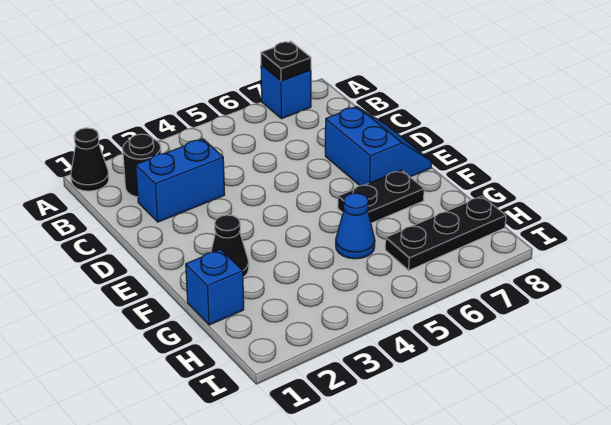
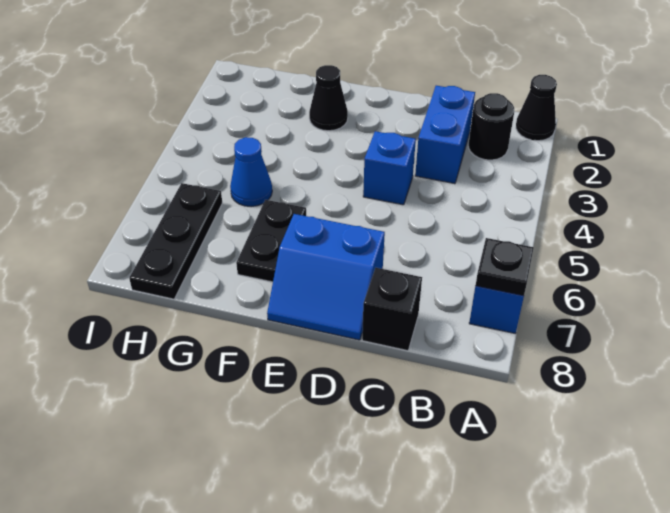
none -> black brick C8 level 1
blue brick G1 level 1 -> blue brick D4 level 1

